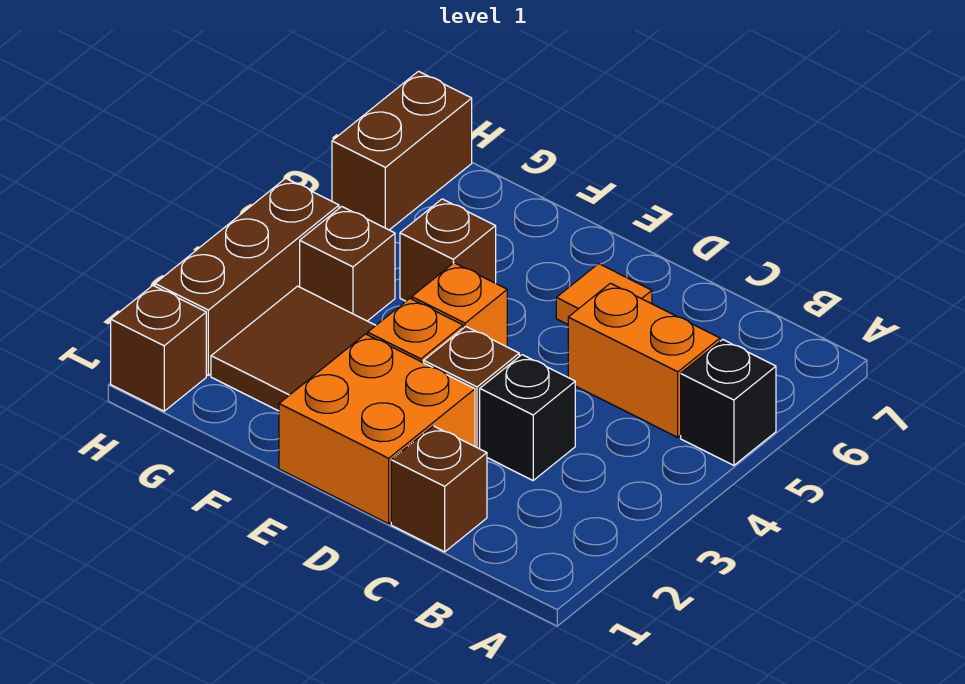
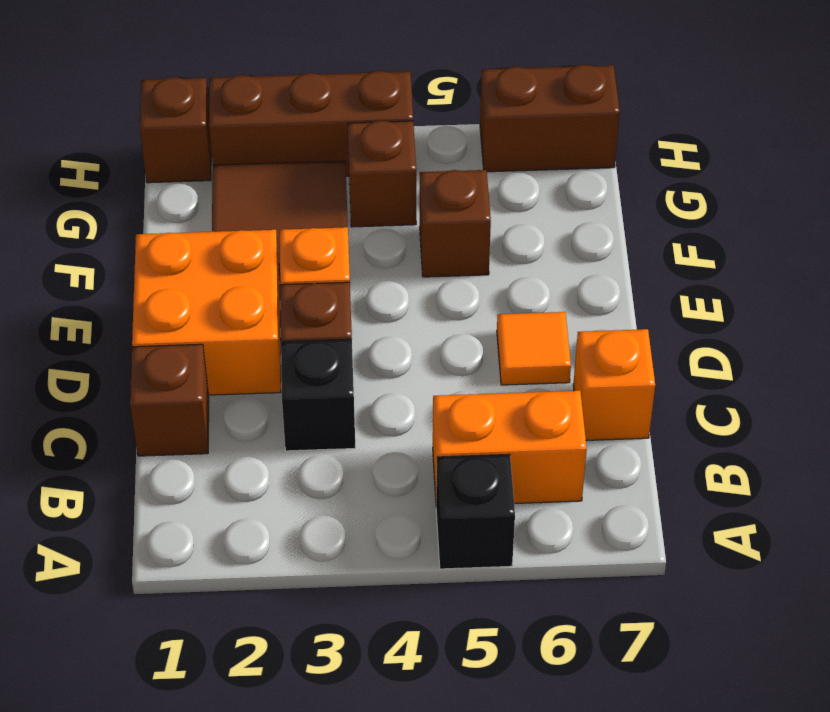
orange brick B5:C5 level 1 -> orange brick B5:B6 level 1
orange brick E4 level 1 -> orange brick C7 level 1

